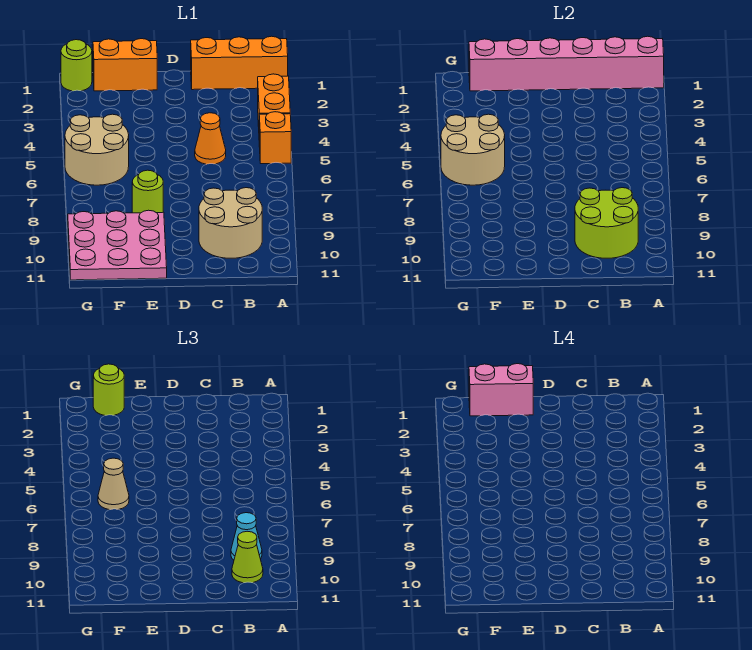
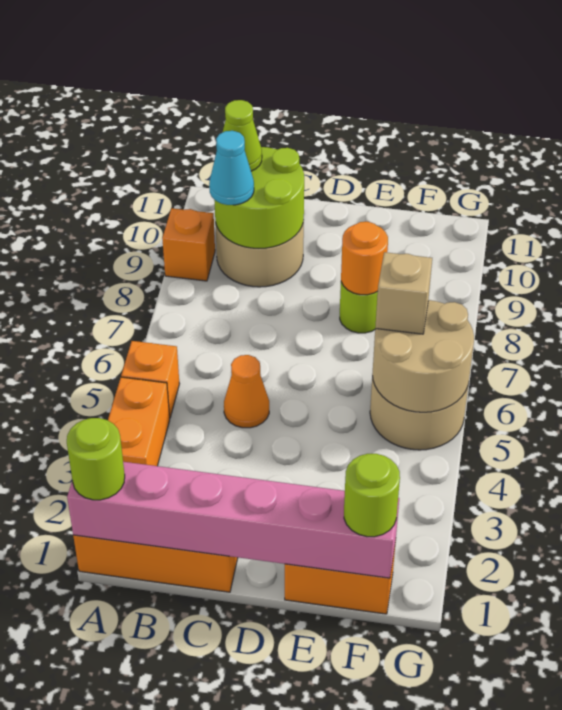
none -> orange brick A9 level 1
pink brick E1:F1 level 4 -> none
none -> orange round brick E8 level 2
pink plate E9:G11 level 1 -> none
tan cone F6 level 3 -> tan brick F6 level 3
lime round brick G1 level 1 -> lime round brick A1 level 3

